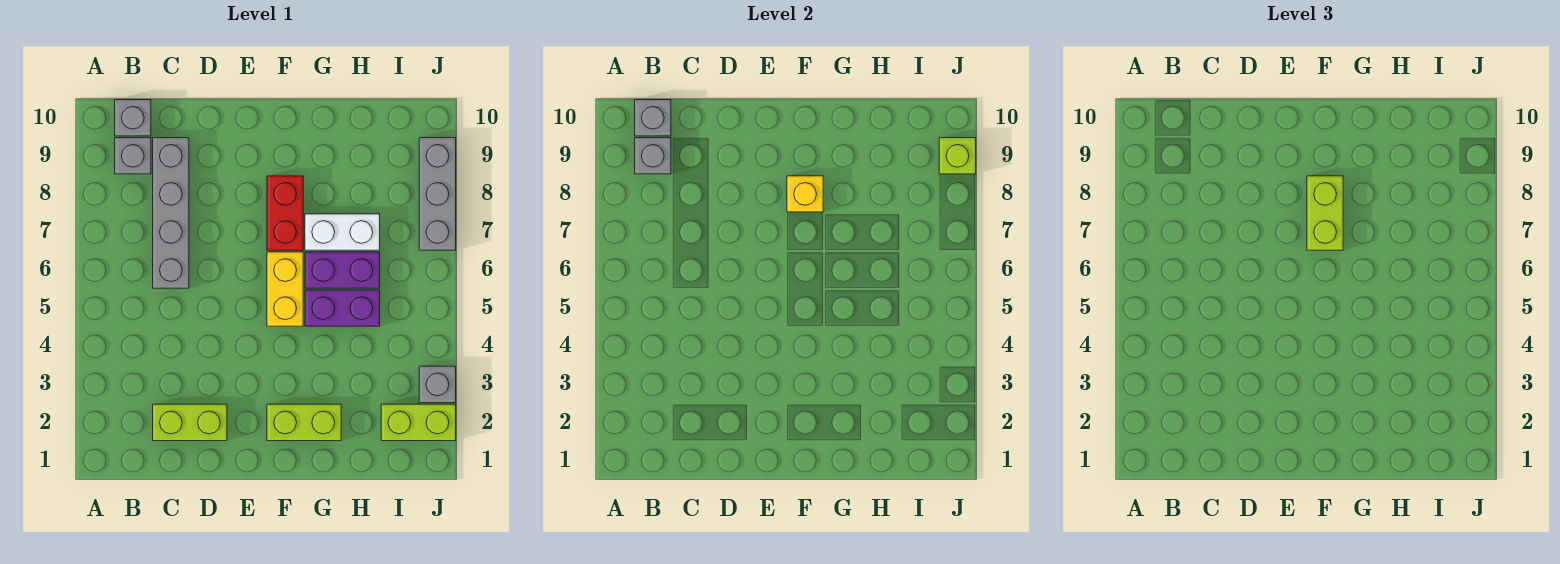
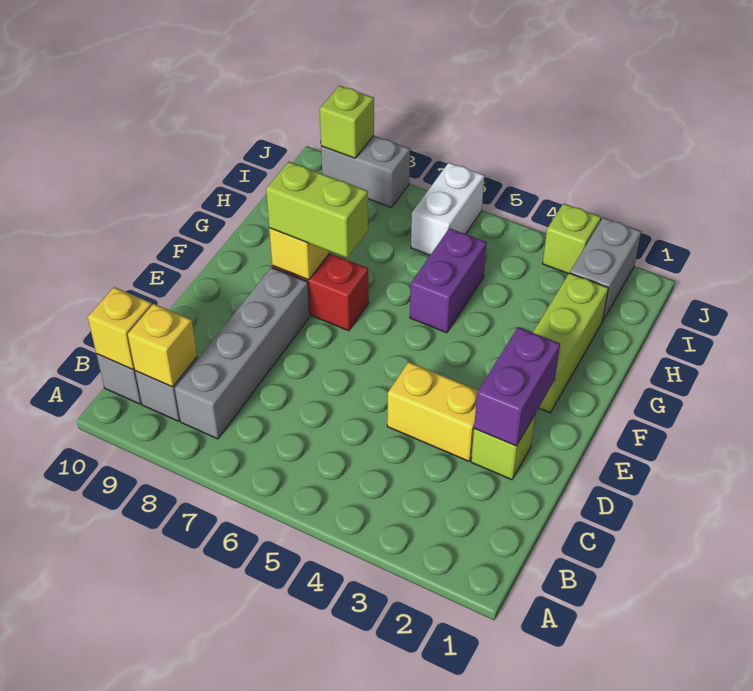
grey brick B9 level 2 -> yellow brick B9 level 2
grey brick B10 level 2 -> yellow brick B10 level 2
lime brick C2:D2 level 1 -> lime brick D2 level 1
grey brick C6:C9 level 1 -> grey brick B8:E8 level 1
lime brick F2:G2 level 1 -> lime brick F2:H2 level 1
yellow brick F5:F6 level 1 -> yellow brick D3:D4 level 1
purple brick G6:H6 level 1 -> purple brick D2:E2 level 2
white brick G7:H7 level 1 -> white brick I6:J6 level 1
lime brick I2:J2 level 1 -> grey brick I2:J2 level 1
grey brick J3 level 1 -> lime brick J3 level 1
grey brick J7:J9 level 1 -> grey brick J8:J9 level 1

